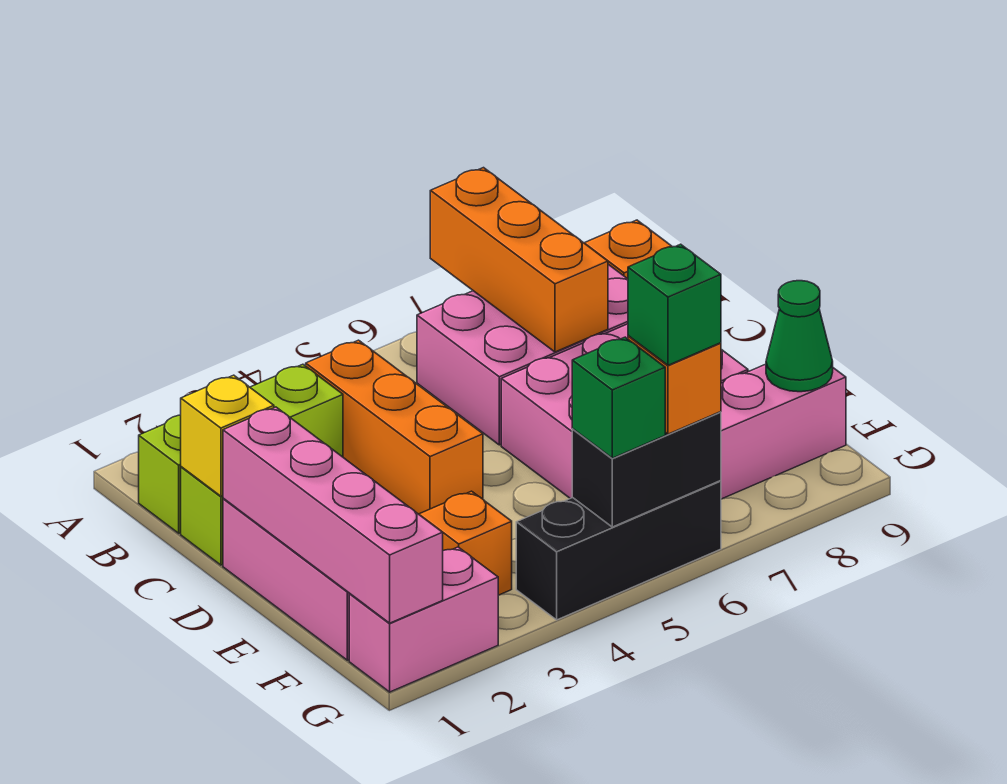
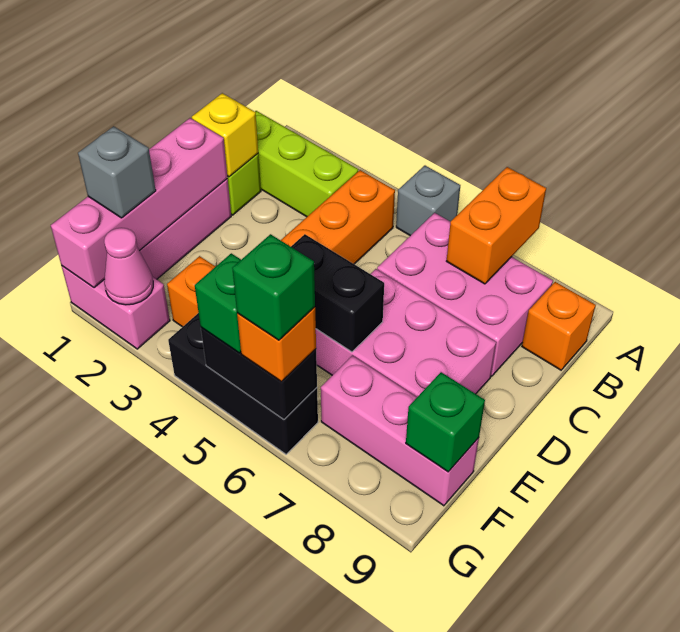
none -> grey brick A5 level 1
orange brick A7:C7 level 2 -> orange brick A7:B7 level 2
none -> black brick E5:E6 level 2
none -> grey brick F1 level 3
green cone F9 level 2 -> green brick F9 level 2
none -> pink cone G2 level 2

